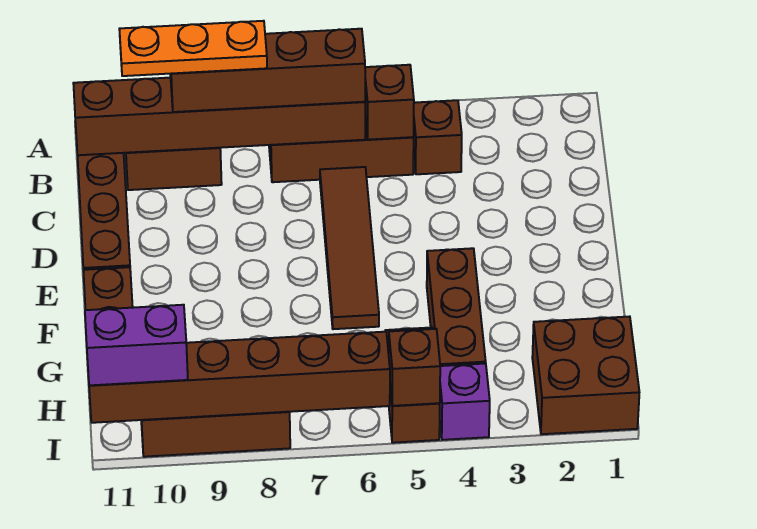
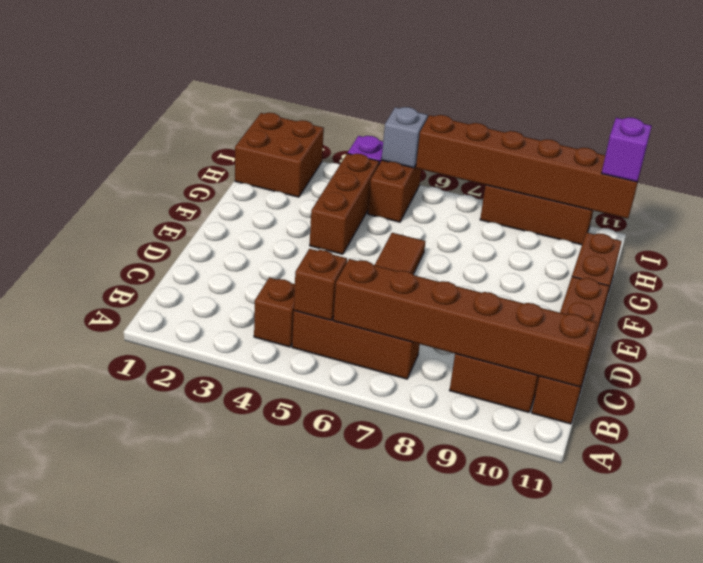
brown brick B6:B9 level 3 -> none
orange plate B8:B10 level 4 -> none
brown brick I5 level 2 -> grey brick I5 level 2
purple brick I10:I11 level 3 -> purple brick I11 level 3

